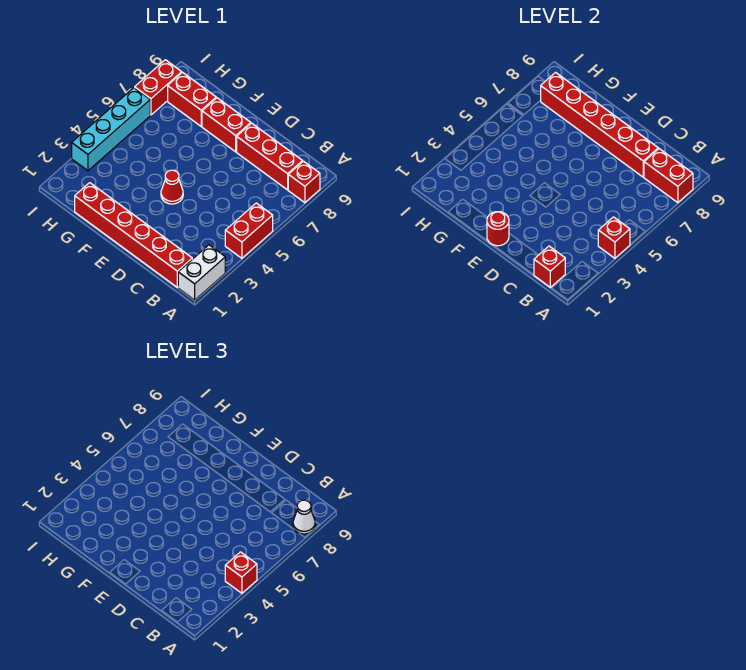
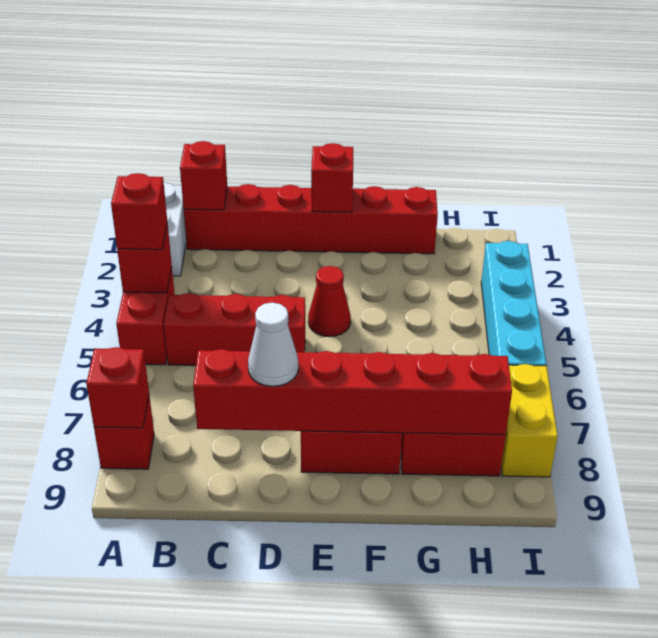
red brick A8:B8 level 2 -> red brick A8 level 2
white cone A8 level 3 -> white cone D8 level 3
red brick B8:D8 level 1 -> red brick B5:D5 level 1
red round brick E1 level 2 -> red brick E1 level 2
red brick I7:I8 level 1 -> yellow brick I7:I8 level 1

